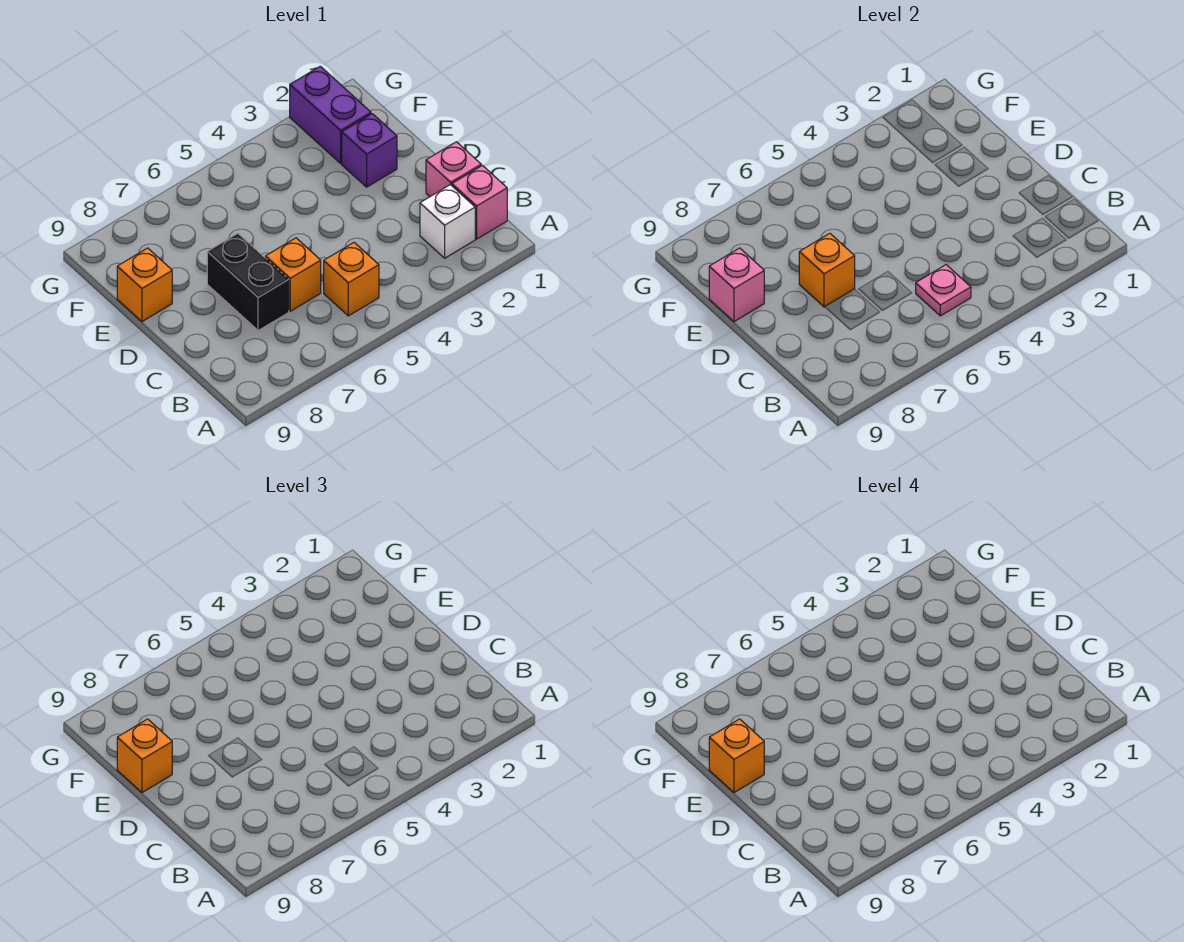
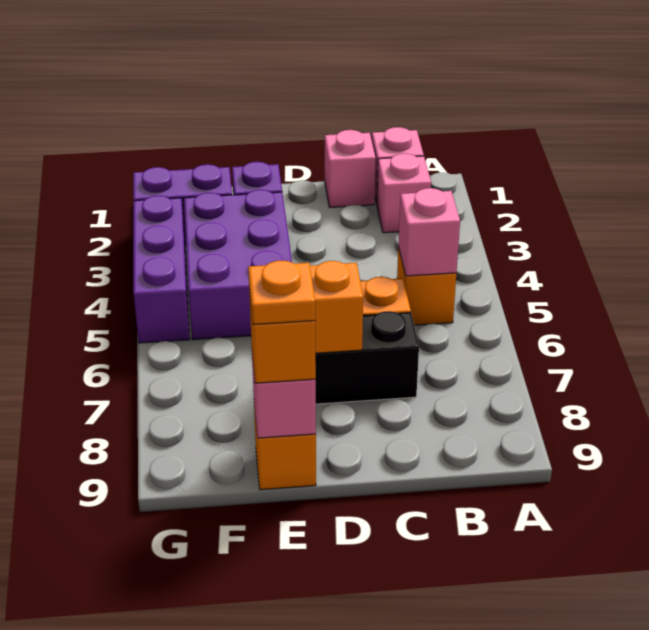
white brick B2 level 1 -> pink brick B2 level 1
pink plate B5 level 2 -> pink brick B5 level 2
none -> purple brick E3:F5 level 1
orange brick E9 level 4 -> orange plate E9 level 4
none -> purple brick G3:G5 level 1

